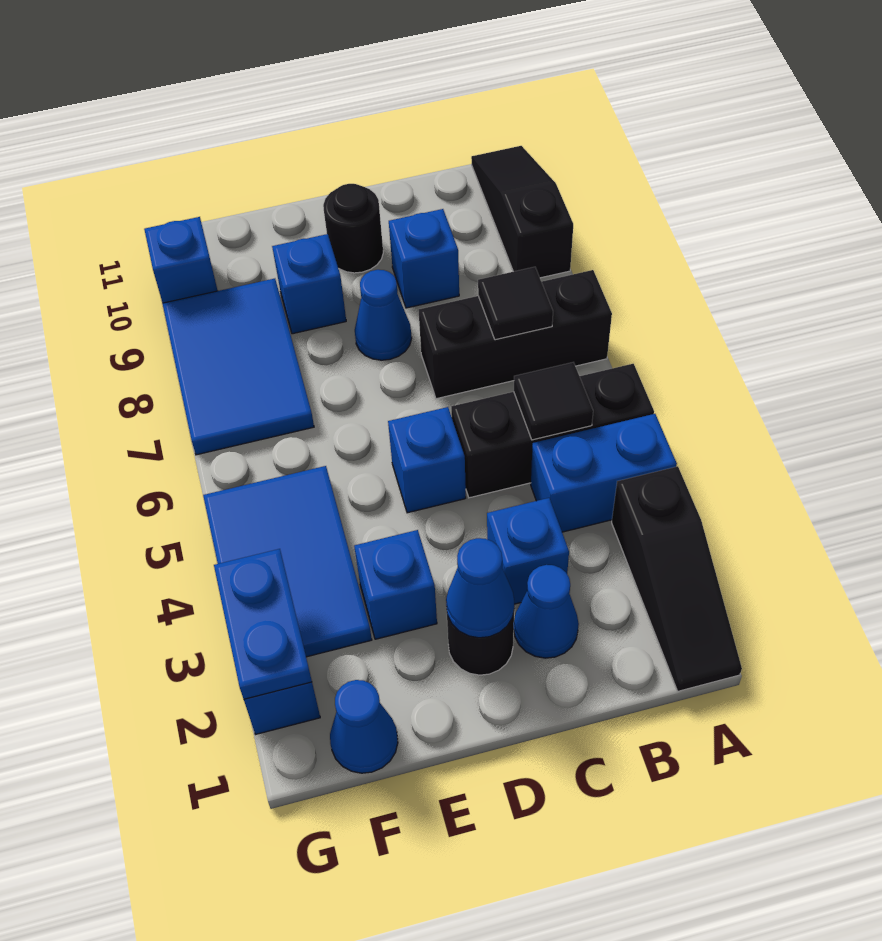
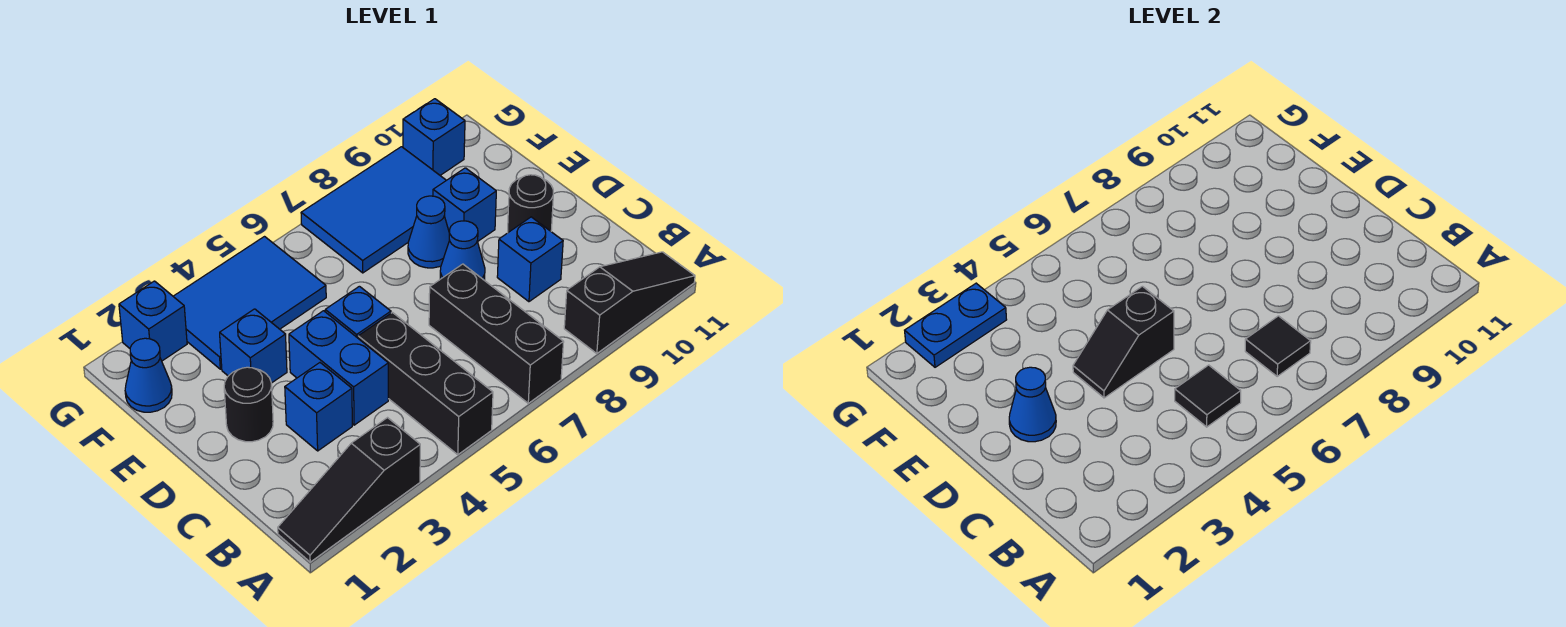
blue brick A4:B4 level 1 -> blue brick C4:D4 level 1
blue cone C2 level 1 -> blue cone E8 level 1
none -> black slope D4:D5 level 2 top 5

